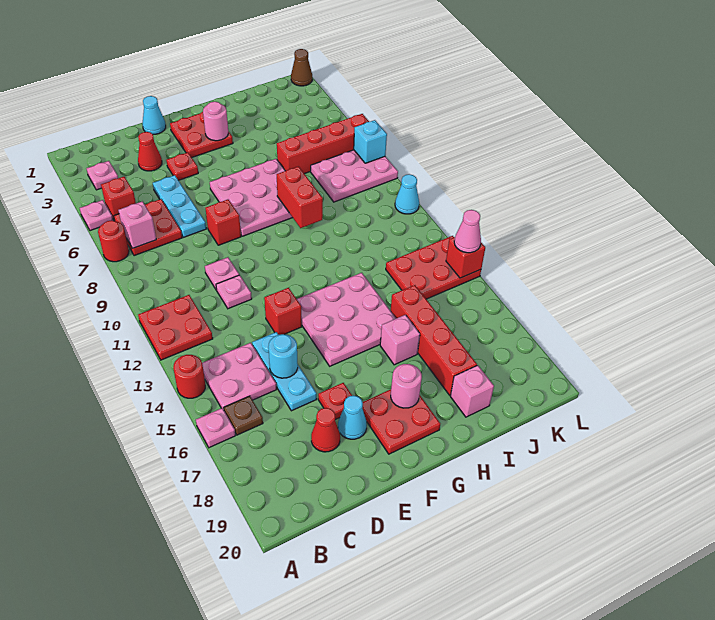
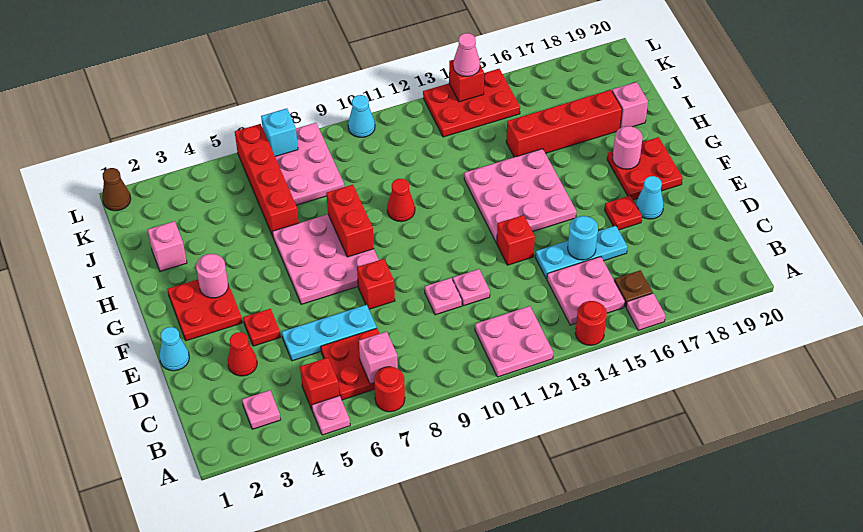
red plate A11:B12 level 1 -> pink plate A11:B12 level 1
red cone D18 level 1 -> red cone H10 level 1
red brick H8:H9 level 2 -> red brick G8:H8 level 2
pink brick H16 level 1 -> pink brick I2 level 1
red plate J13:L14 level 1 -> red plate K13:L15 level 1

